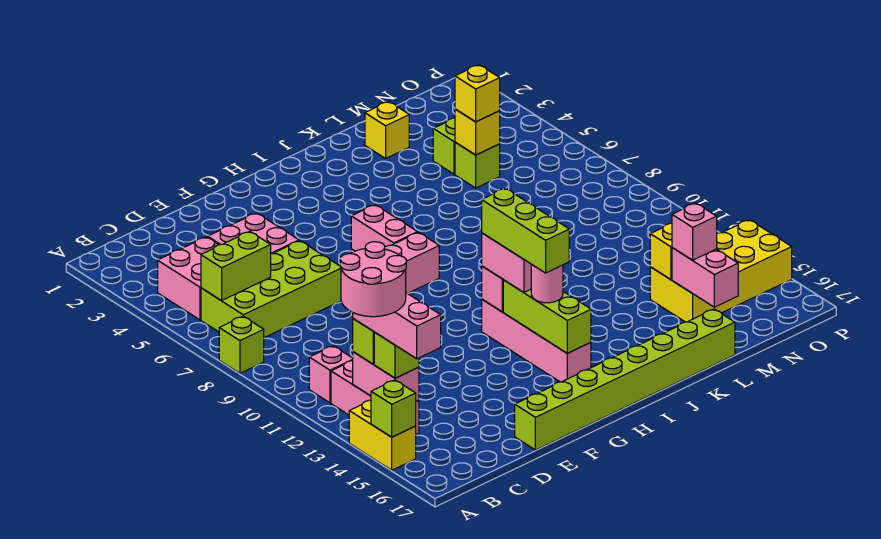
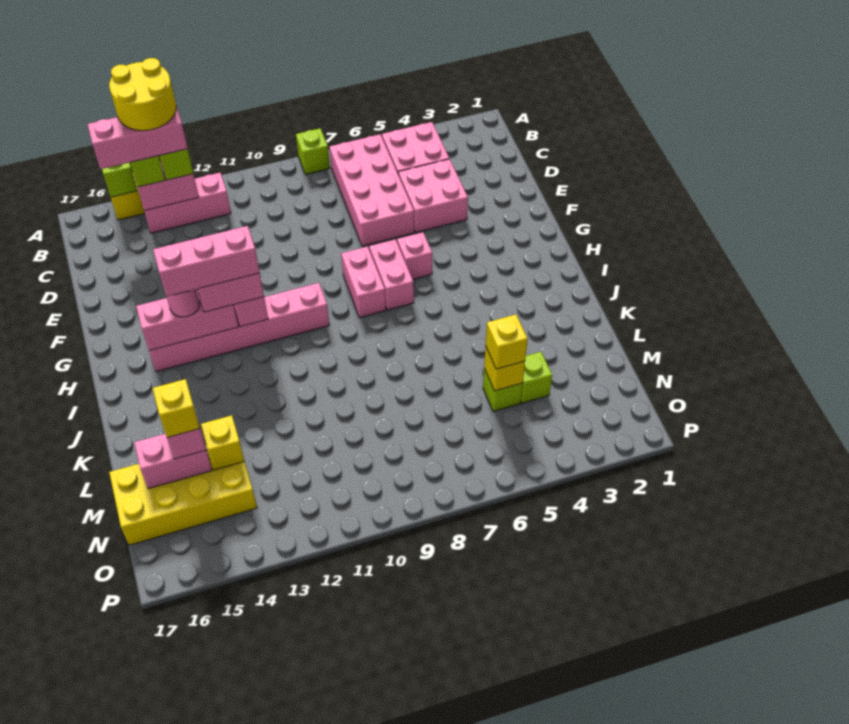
pink round brick A13:B14 level 5 -> yellow round brick A13:B14 level 5
lime brick B6:E7 level 1 -> pink brick B6:E7 level 1
lime brick B6:C6 level 2 -> none
pink brick B11 level 1 -> pink brick G6 level 1
lime brick E17:L17 level 1 -> none
pink brick H6:H7 level 1 -> pink brick G7:H7 level 1
pink brick H12:H15 level 1 -> pink brick H10:H15 level 1
lime brick H12:H14 level 4 -> pink brick H12:H14 level 4
lime brick H13:H15 level 2 -> pink brick H13:H15 level 2
yellow brick L2 level 1 -> yellow brick M15 level 4
yellow brick M14:P15 level 1 -> yellow brick M14:N17 level 1

